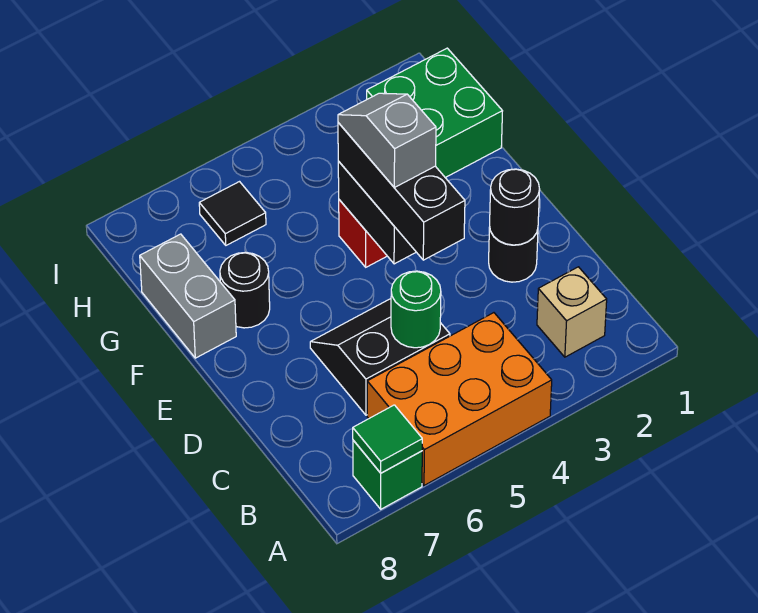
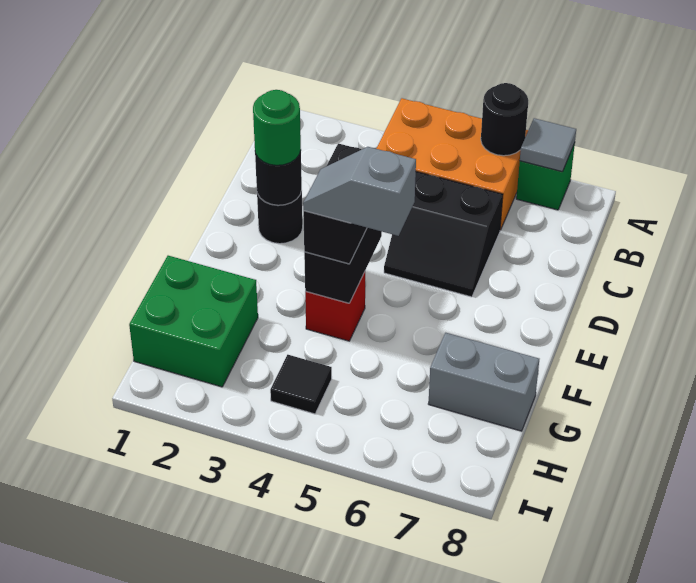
green tile A7 level 2 -> grey tile A7 level 2
tan brick B2 level 1 -> none
green round brick C5 level 2 -> green round brick D2 level 3
black brick D4:F4 level 3 -> black brick E4:F4 level 3
grey slope E4:F4 level 4 top E -> grey slope F4:F5 level 4 top 5
black round brick F7 level 1 -> black round brick A6 level 2
grey brick F8:G8 level 1 -> grey brick G7:G8 level 1
black tile H6 level 1 -> black tile H4 level 1

